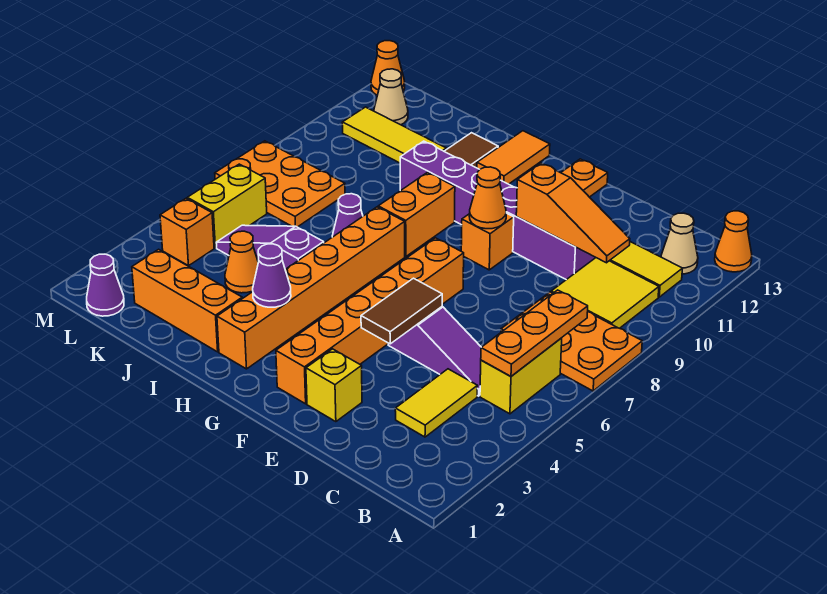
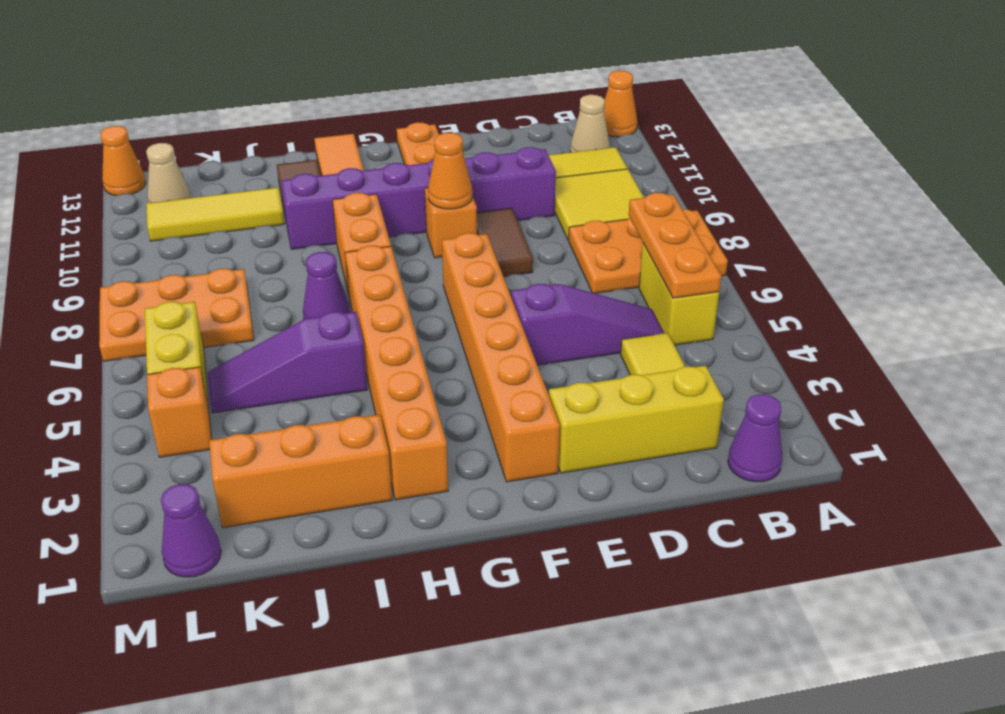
orange slope C10:E10 level 2 top E -> none
yellow brick E2 level 1 -> yellow brick C2:E2 level 1
brown tile E4:E5 level 2 -> brown tile E8:E9 level 1
purple cone H3 level 2 -> purple cone B1 level 1
orange cone J4 level 1 -> none

